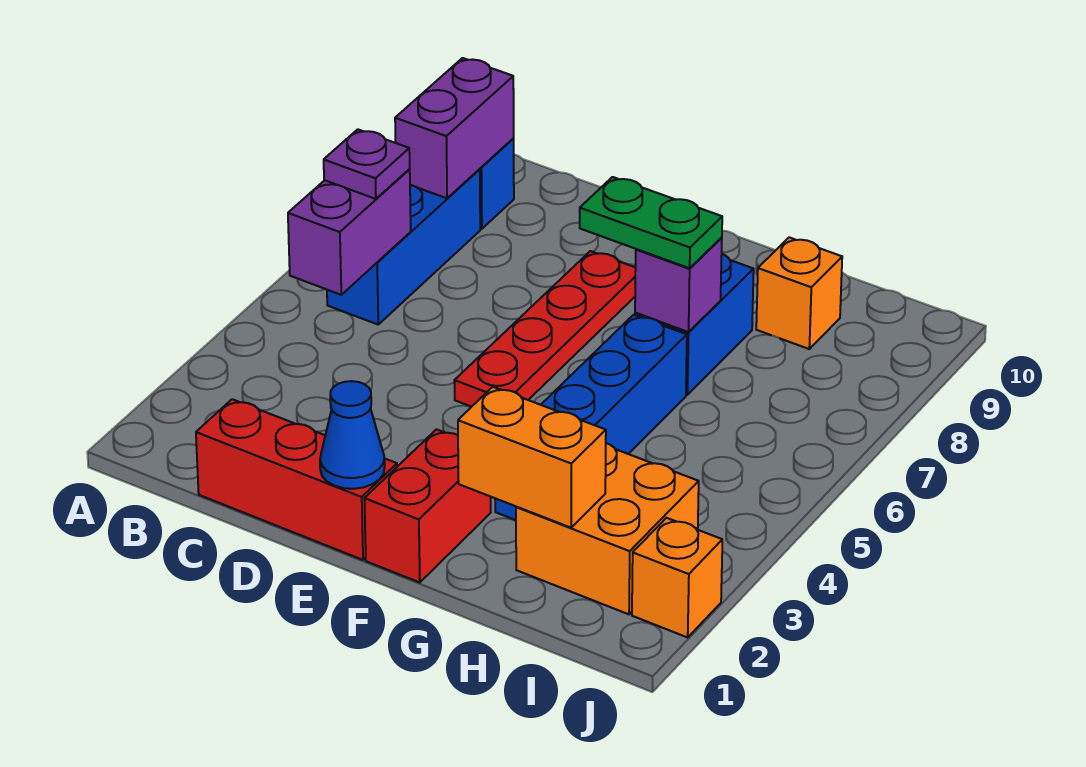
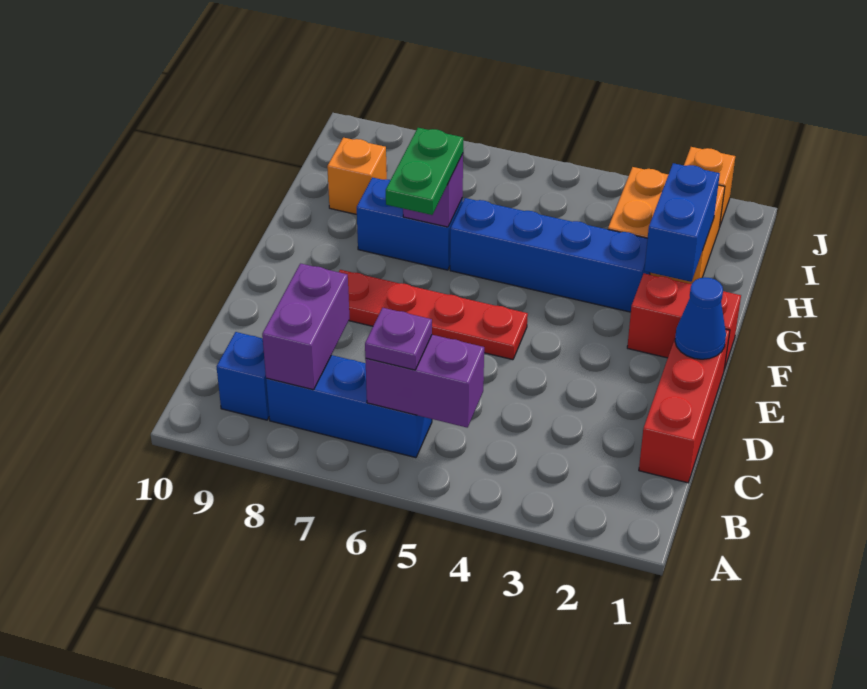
purple brick B8:B9 level 2 -> purple brick B8:C8 level 2
orange brick G2:H2 level 2 -> blue brick G2:H2 level 2

